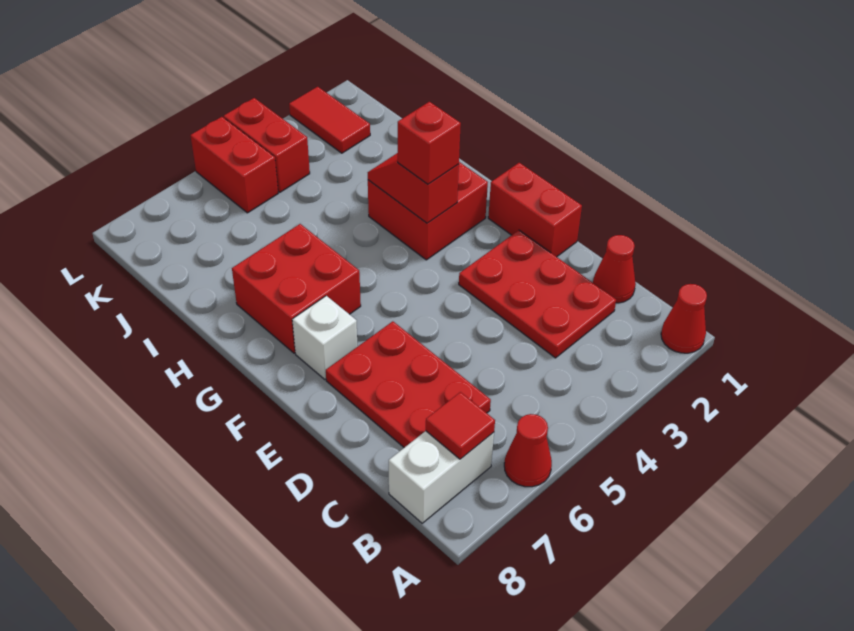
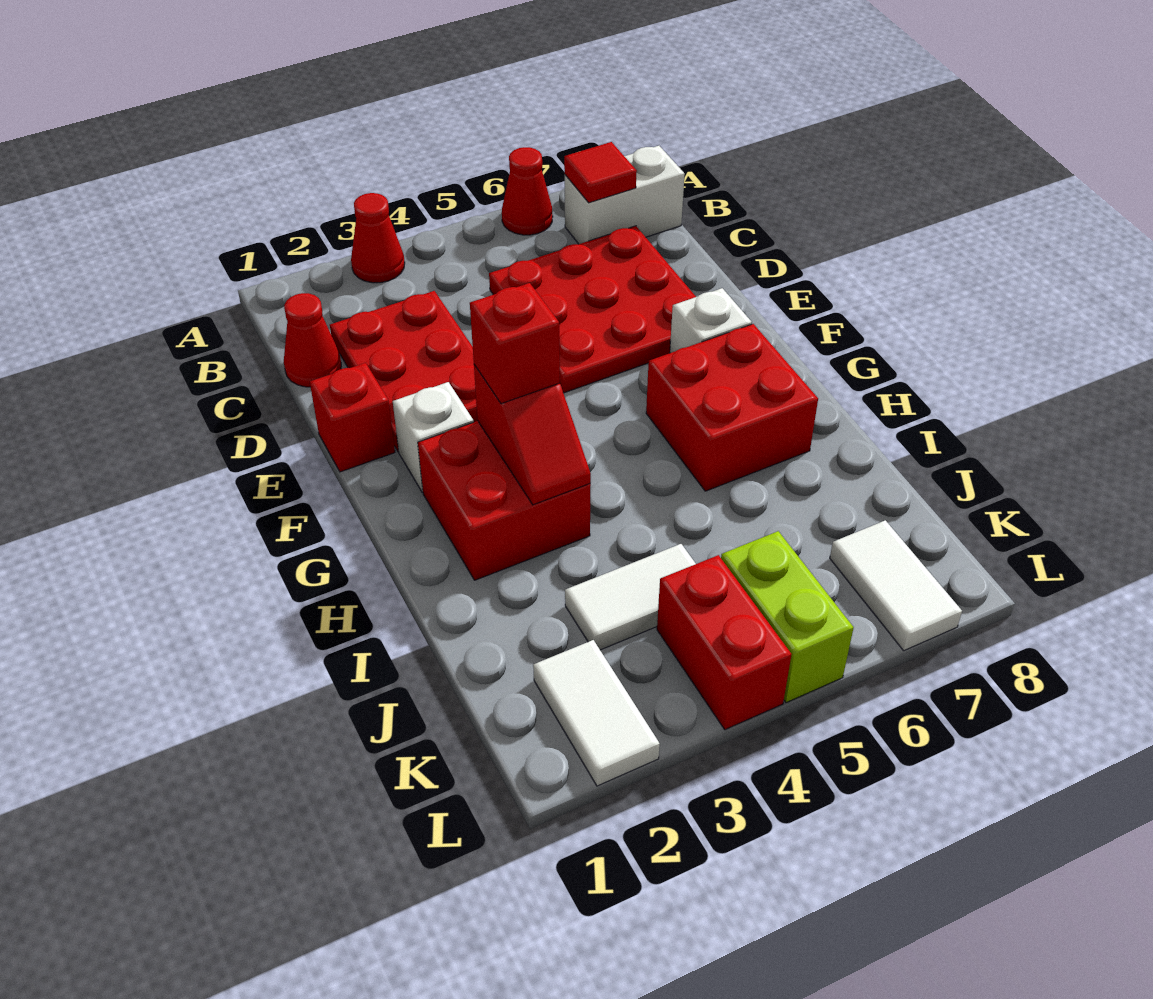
red cone A1 level 1 -> red cone A3 level 1
red plate C6:E7 level 1 -> red plate C5:E7 level 1
red brick E1:F1 level 1 -> red brick E1 level 1
none -> white brick F2 level 1
none -> white tile J3:J4 level 1
red tile K2:L2 level 1 -> white tile K2:L2 level 1
red brick K5:L5 level 1 -> lime brick K5:L5 level 1
none -> white tile K7:L7 level 1

